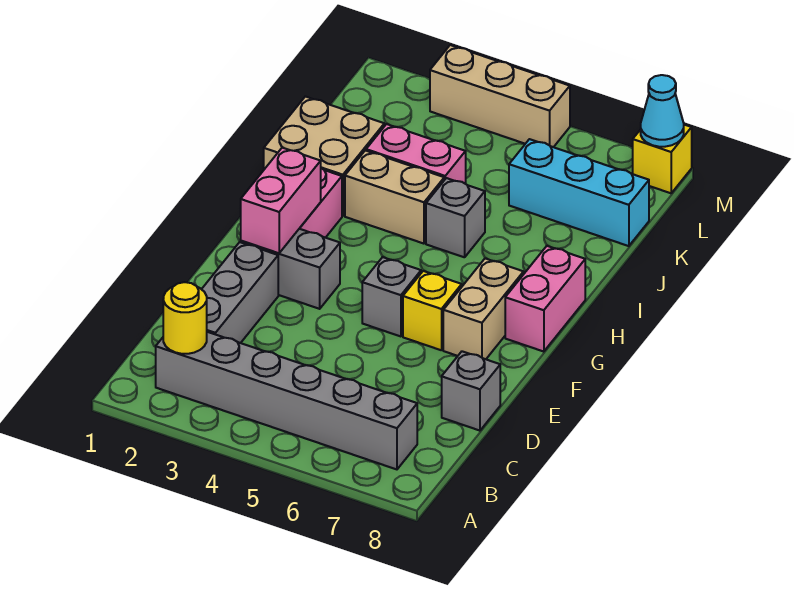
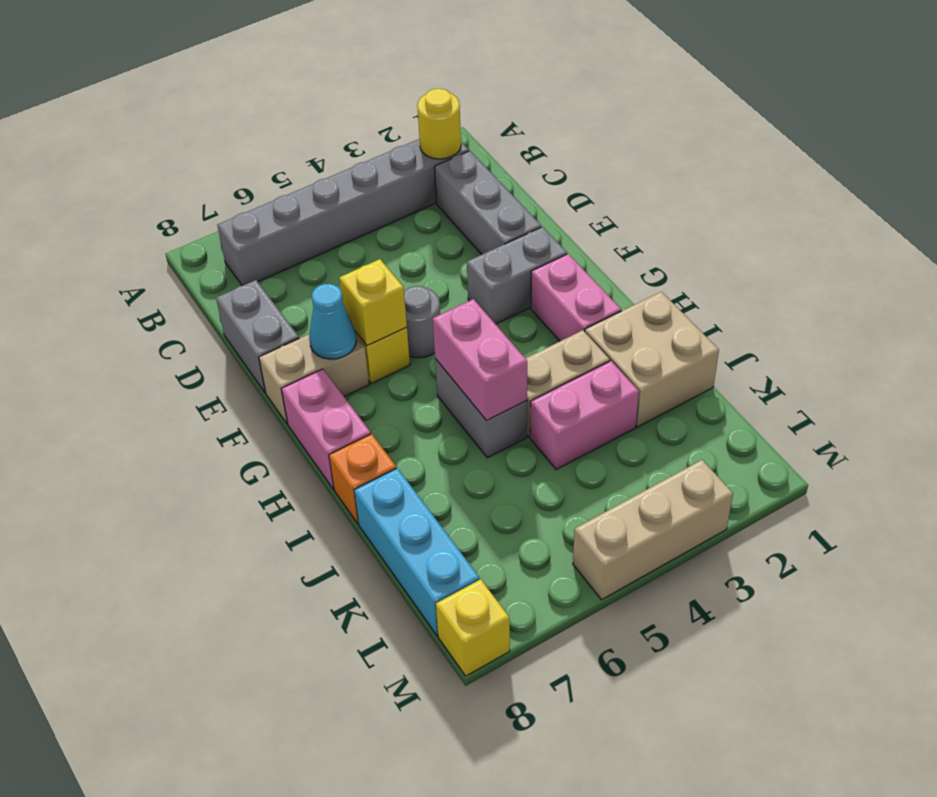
grey brick D8 level 1 -> grey brick D8:E8 level 1
pink brick F2:G2 level 2 -> pink brick H5:I5 level 2
grey brick F5 level 1 -> grey round brick F5 level 1
none -> yellow brick F6 level 2
tan brick F7:G7 level 1 -> tan brick F7:F8 level 1
grey brick I5 level 1 -> grey brick H5:I5 level 1
none -> orange brick I8 level 1
cyan brick K6:K8 level 1 -> cyan brick J8:L8 level 1
cyan cone M8 level 2 -> cyan cone F7 level 2

